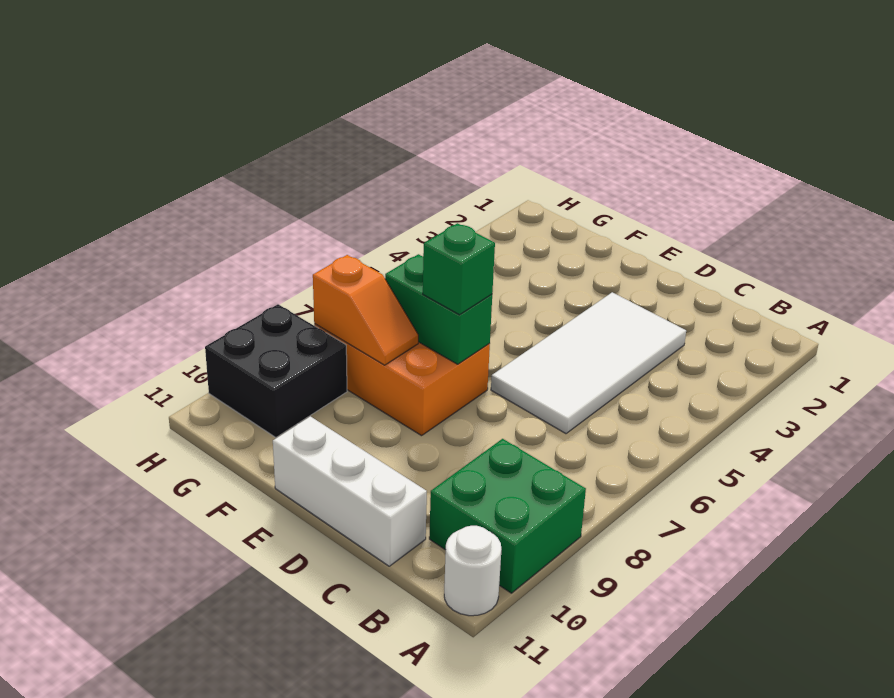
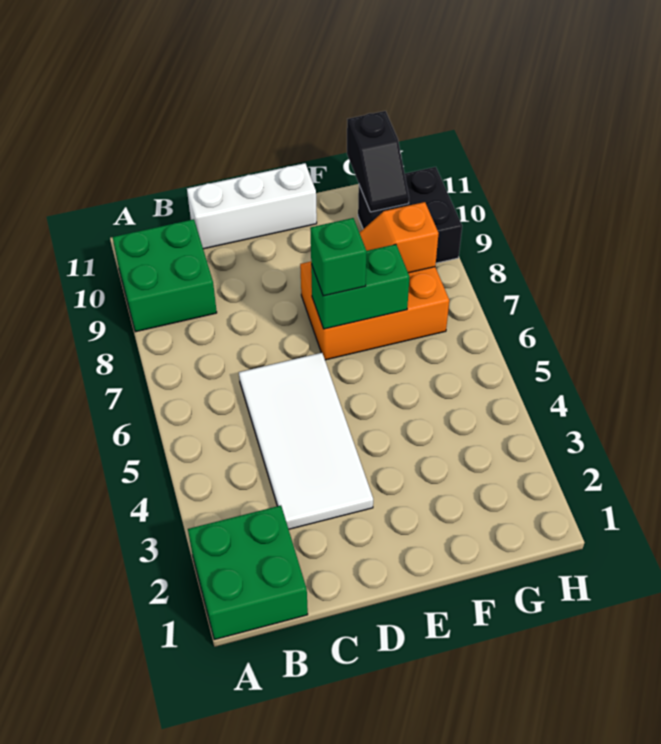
none -> green brick A1:B2 level 1
white round brick A11 level 1 -> none
none -> black slope G10:G11 level 2 top 11

